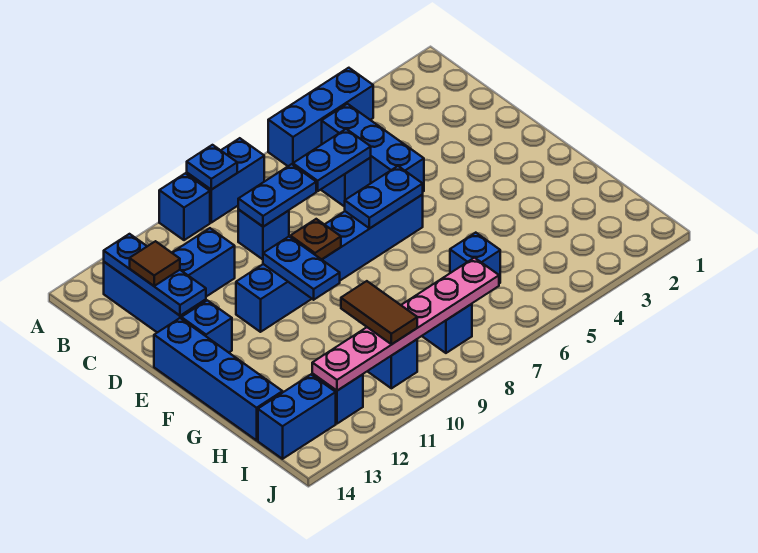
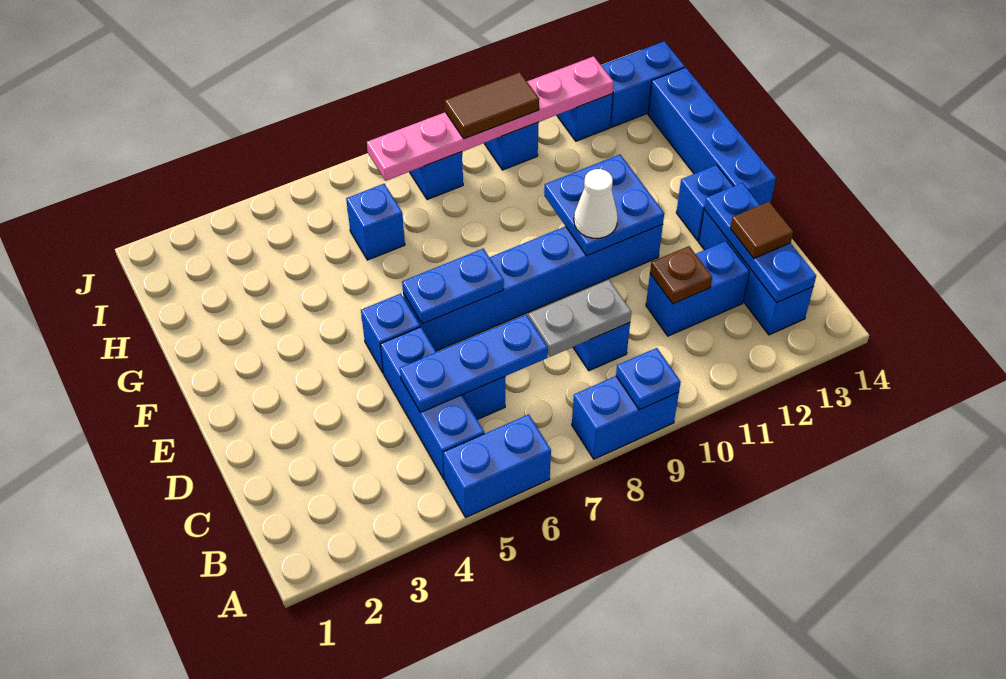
blue brick A4:A6 level 1 -> blue brick A5:A6 level 1
blue brick A10 level 1 -> blue brick E5 level 1
blue plate C6:C7 level 2 -> blue plate C5:C7 level 2
blue plate C8:C9 level 2 -> grey plate C8:C9 level 2
brown plate E9 level 2 -> brown plate C11 level 2
blue plate E10:F10 level 2 -> blue plate E10:F11 level 2
none -> white cone E10 level 3
brown tile H10:I10 level 3 -> brown tile I9:I10 level 3

